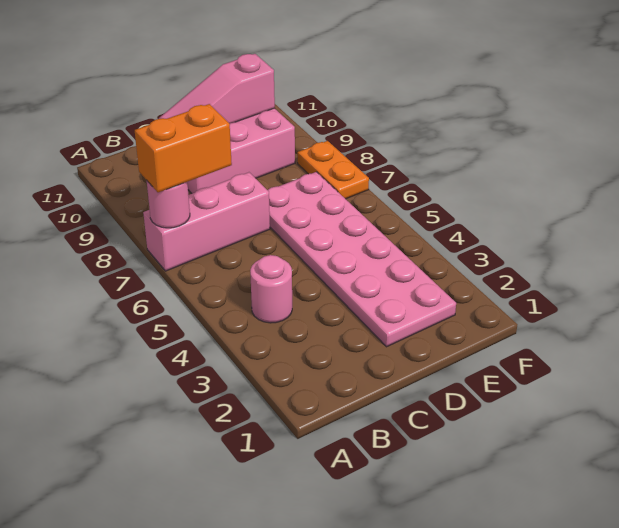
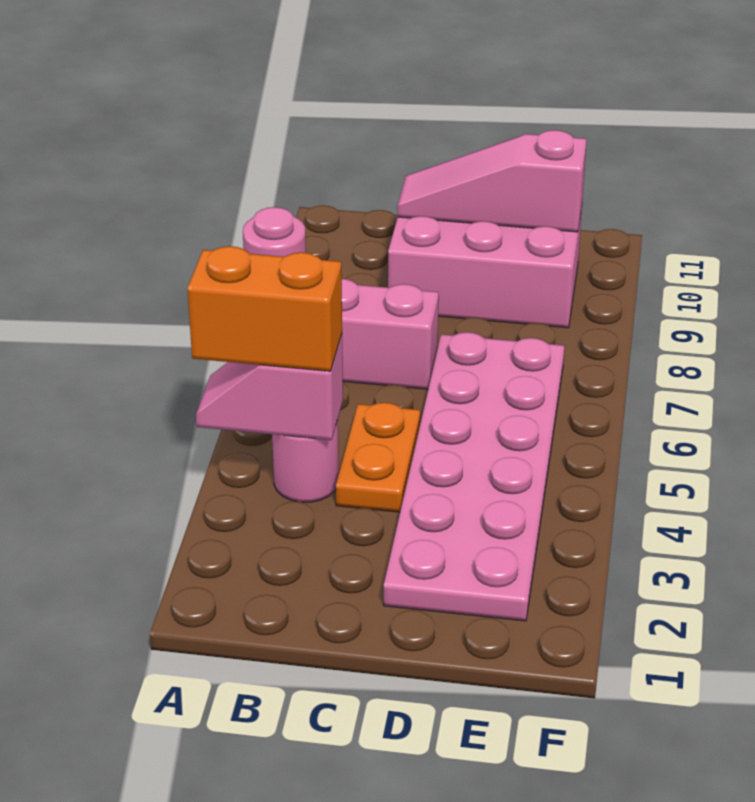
none -> pink slope A4:B4 level 2 top B
orange brick A7:B7 level 3 -> orange brick A4:B4 level 3
orange plate F7:F8 level 1 -> orange plate C4:C5 level 1

